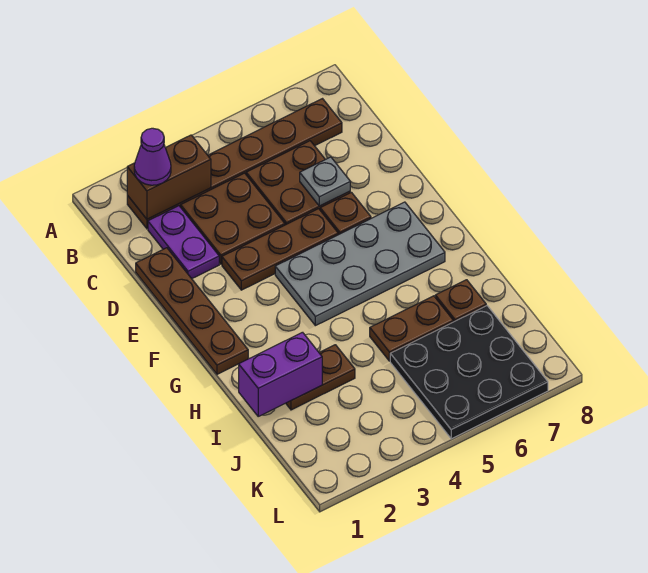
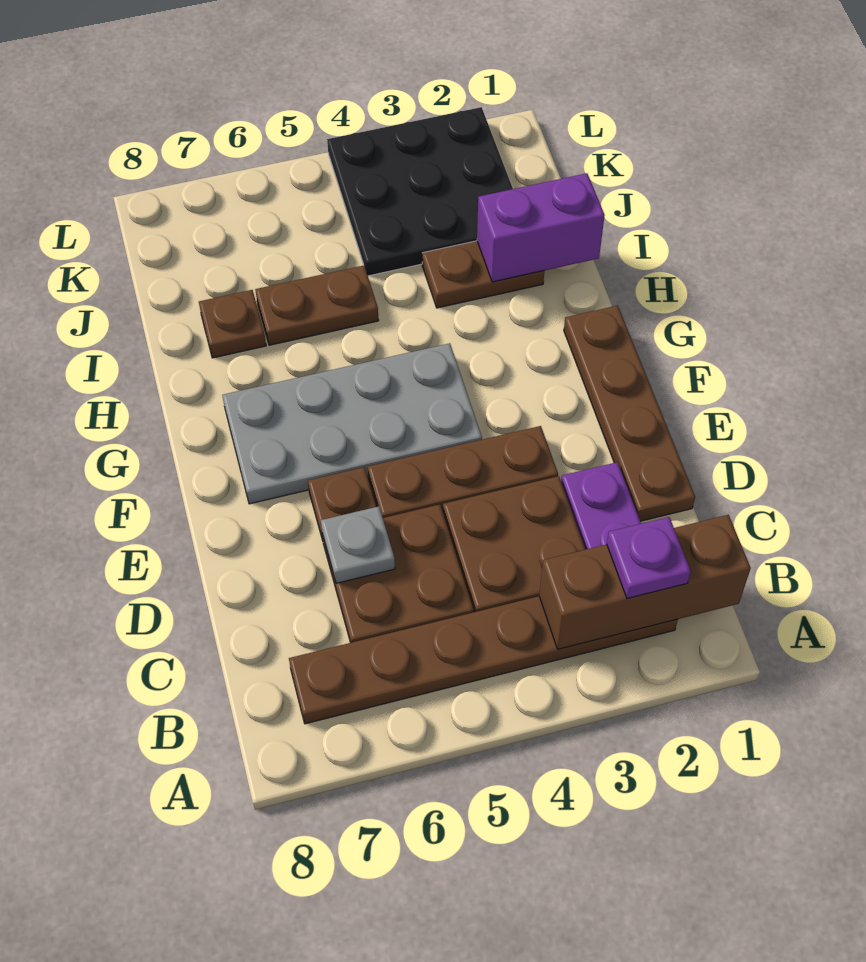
brown brick B2:B3 level 2 -> brown brick B1:B3 level 2
purple cone B2 level 3 -> purple plate B2 level 3
black plate J5:L7 level 1 -> black plate J2:L4 level 1

